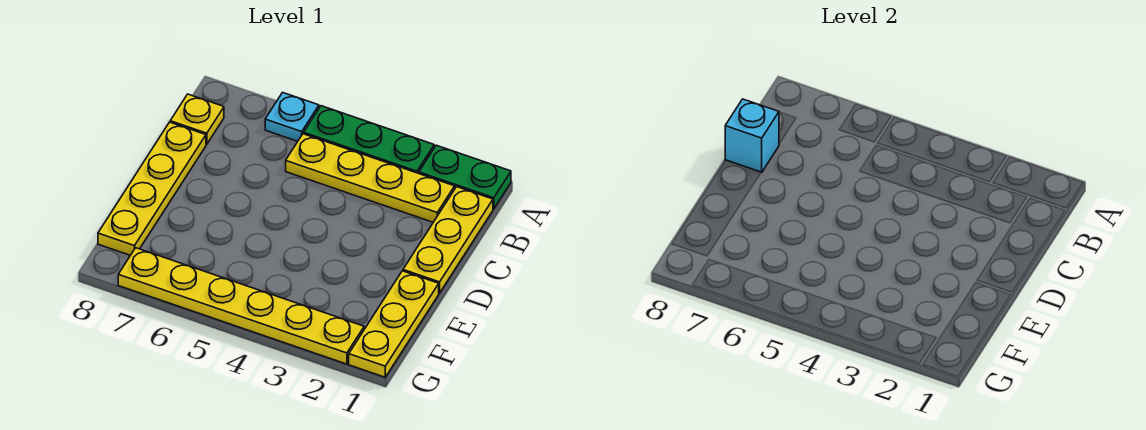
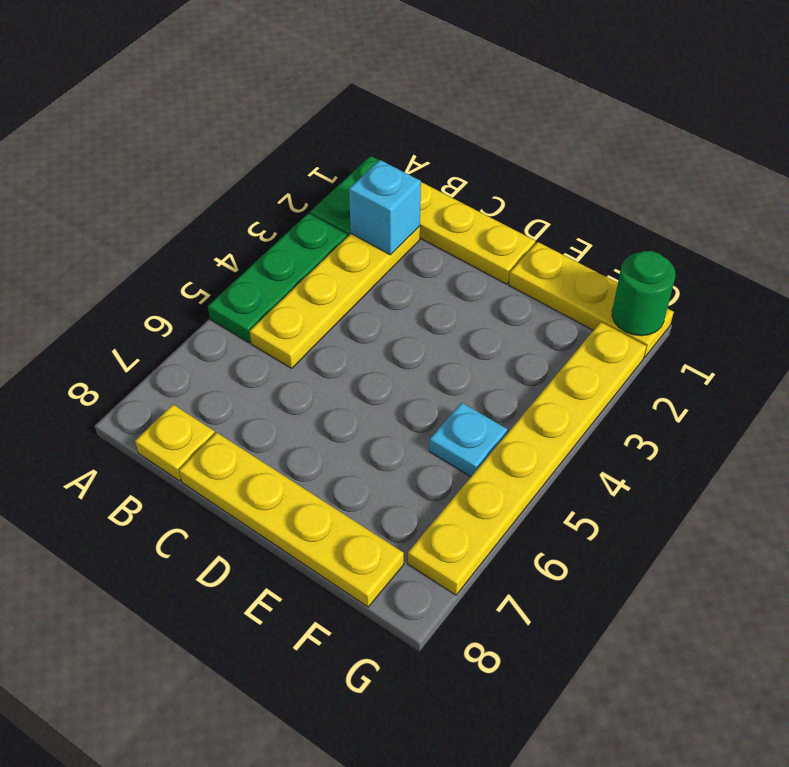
cyan plate A6 level 1 -> cyan plate F5 level 1
cyan brick C8 level 2 -> cyan brick B2 level 2
none -> green round brick G1 level 2

